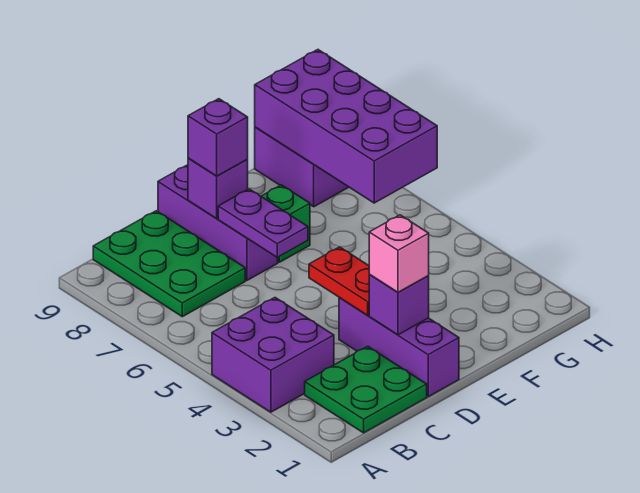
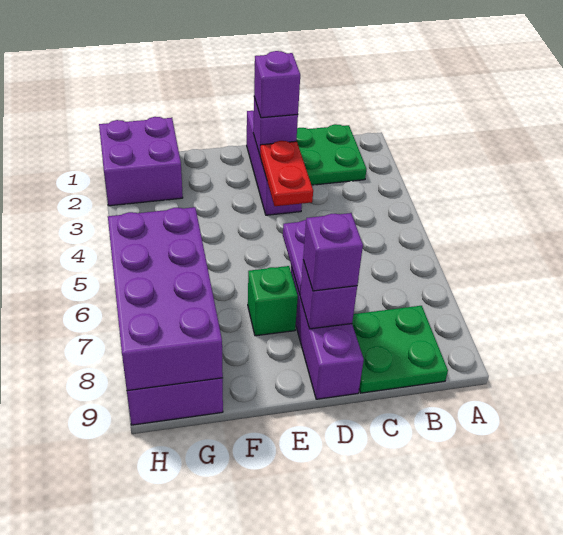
purple brick A3:B4 level 1 -> purple brick G1:H2 level 1
green plate B7:C9 level 1 -> green plate B8:C9 level 1
pink brick D2 level 3 -> purple brick D2 level 3

